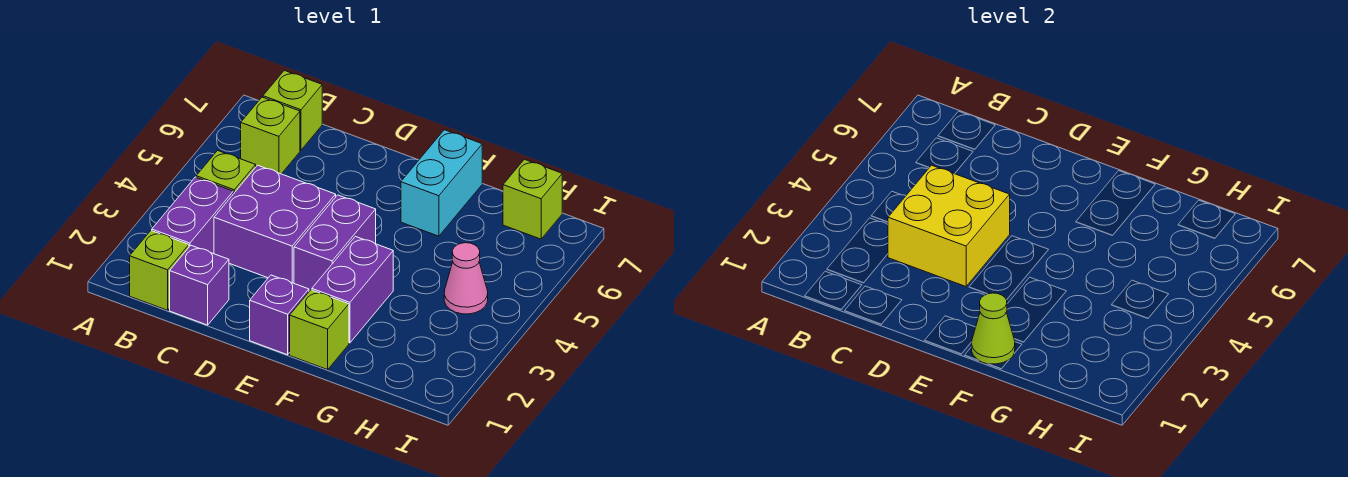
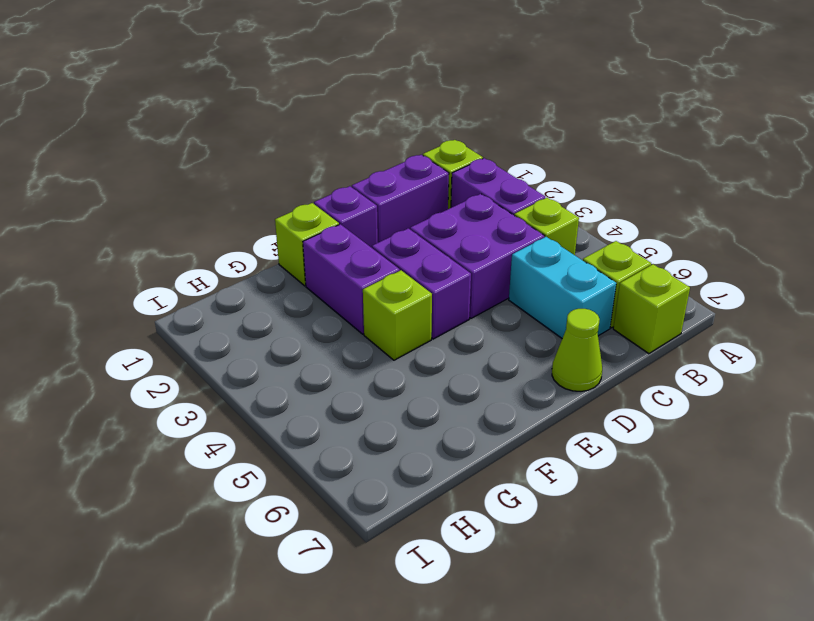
purple brick C1 level 1 -> purple brick C1:D1 level 1
yellow brick C3:D4 level 2 -> none
lime cone F1 level 2 -> lime cone D7 level 1
cyan brick F6:F7 level 1 -> cyan brick C5:C6 level 1
pink cone H4 level 1 -> none
lime brick H7 level 1 -> lime brick F4 level 1

